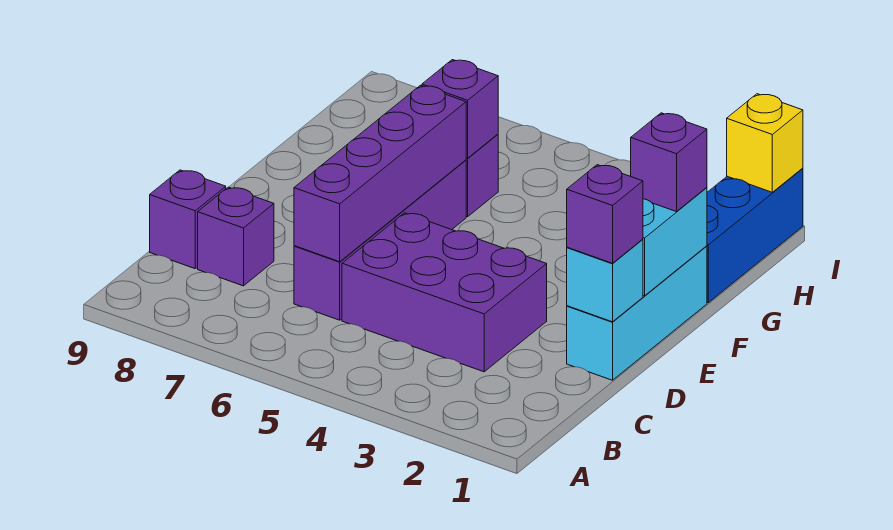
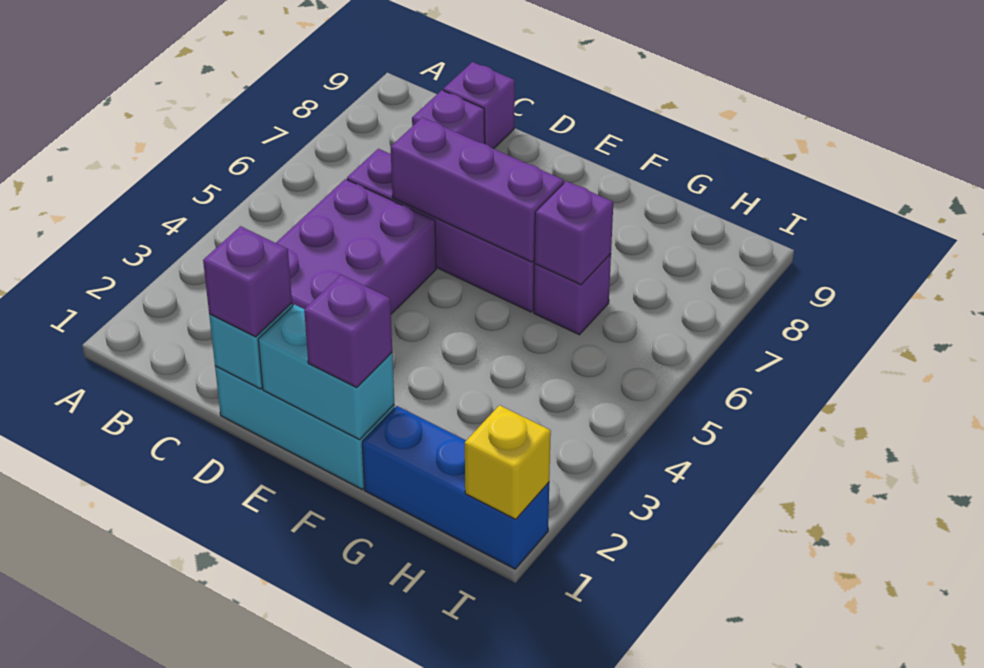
purple brick C6:F6 level 2 -> purple brick D6:F6 level 2

